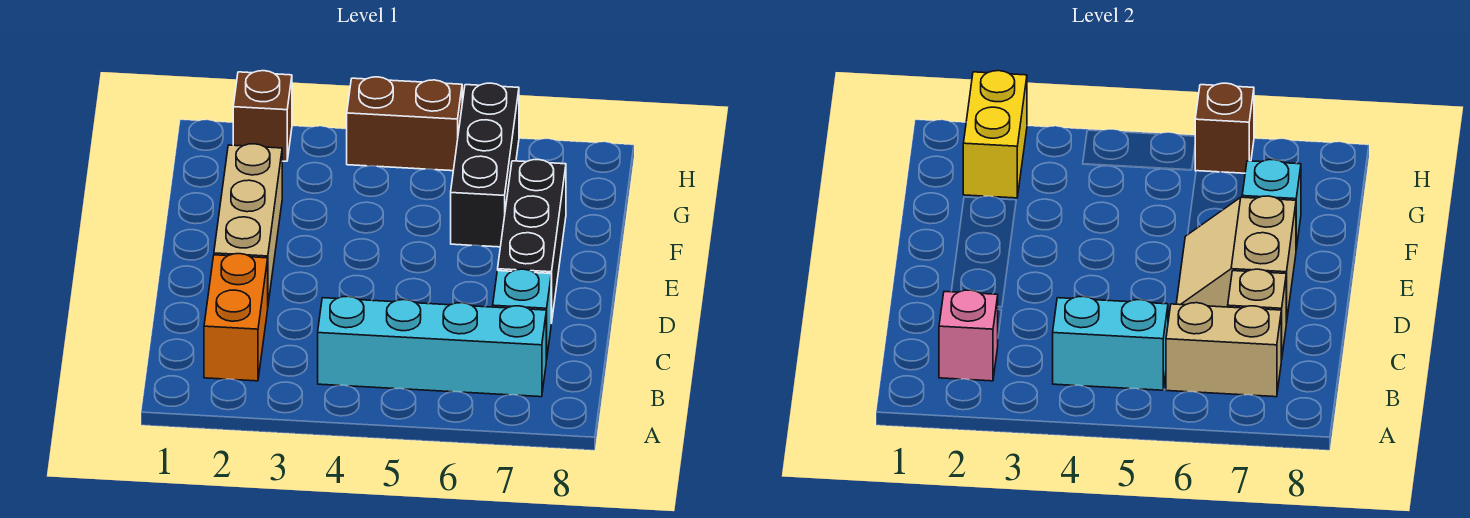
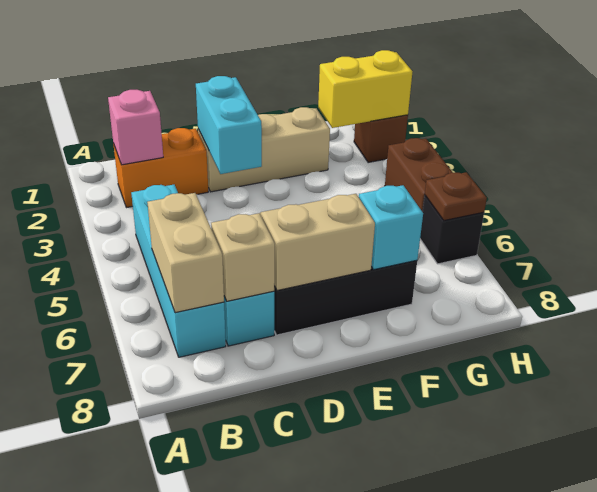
cyan brick B4:B5 level 2 -> cyan brick D2:D3 level 2
black brick F6:H6 level 1 -> black brick H6 level 1
brown brick H6 level 2 -> brown plate H6 level 2

